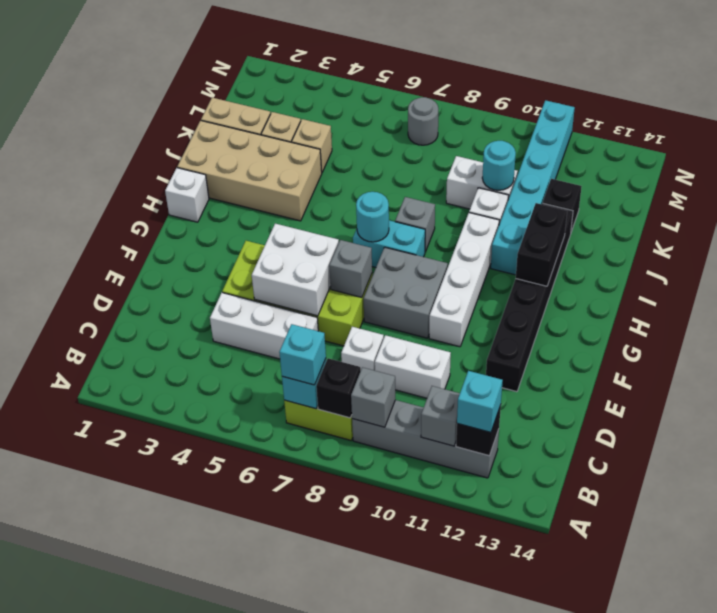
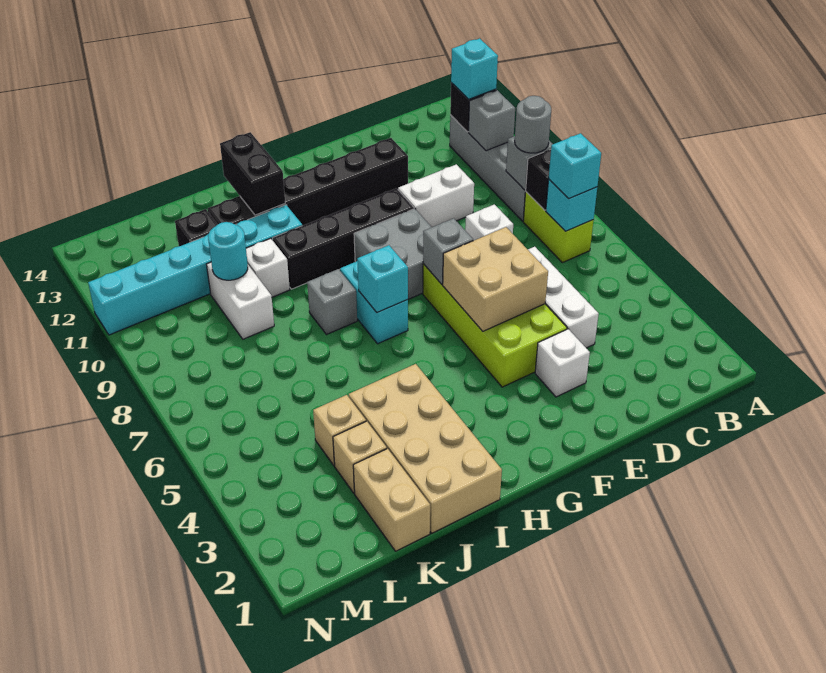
white brick D9:D10 level 1 -> white brick D10:E10 level 1
white brick E5:F6 level 2 -> tan brick E5:F6 level 2
white brick F10:I10 level 1 -> black brick F10:I10 level 1
white brick H1 level 1 -> white brick E3 level 1
cyan round brick H7 level 2 -> cyan brick H7 level 2
black brick H12:I12 level 2 -> black brick I12:I13 level 2
grey round brick M7 level 1 -> grey round brick B9 level 3

